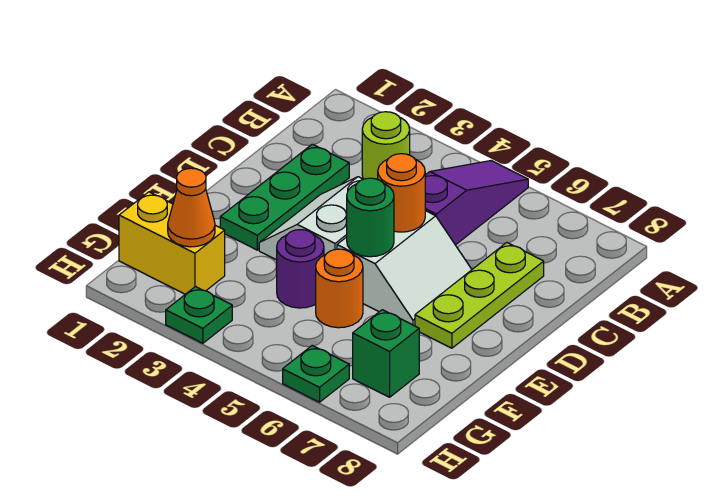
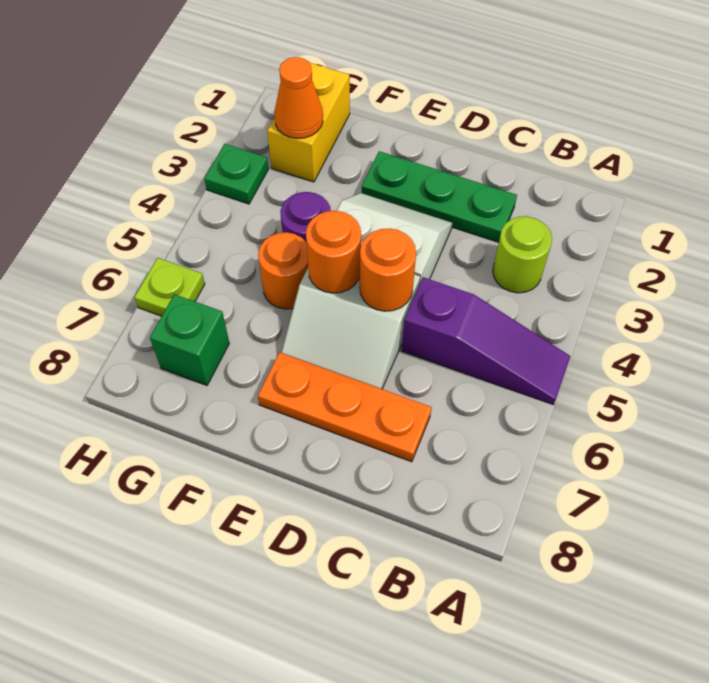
lime plate C7:E7 level 1 -> orange plate C7:E7 level 1
green round brick E5 level 2 -> orange round brick E5 level 2
green plate H6 level 1 -> lime plate H6 level 1

